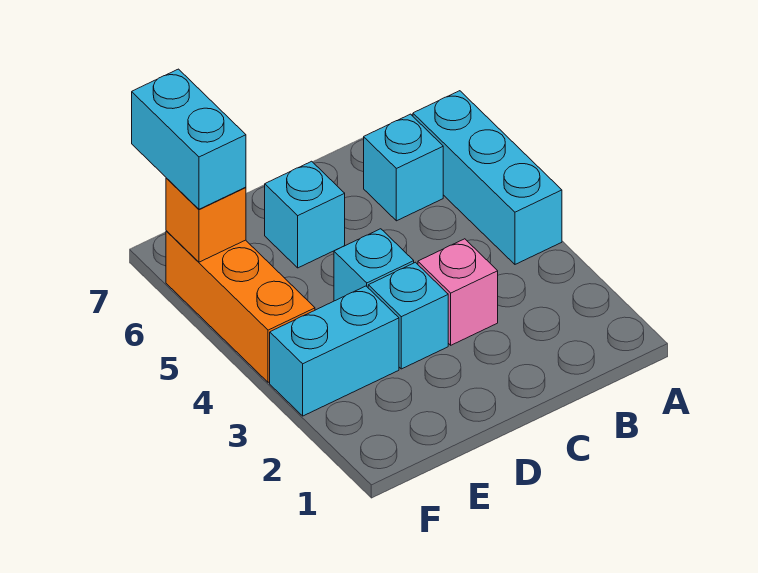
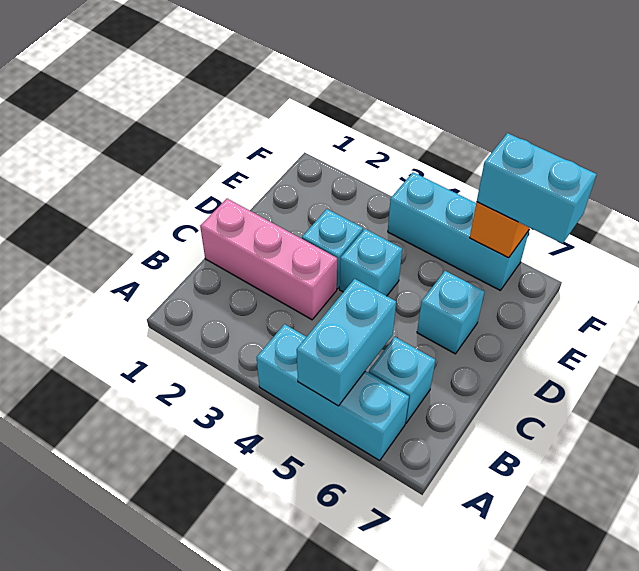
pink brick C3 level 1 -> pink brick C1:C3 level 1
cyan brick E3:F3 level 1 -> cyan brick A5:B5 level 2
orange brick F4:F6 level 1 -> cyan brick F4:F6 level 1

